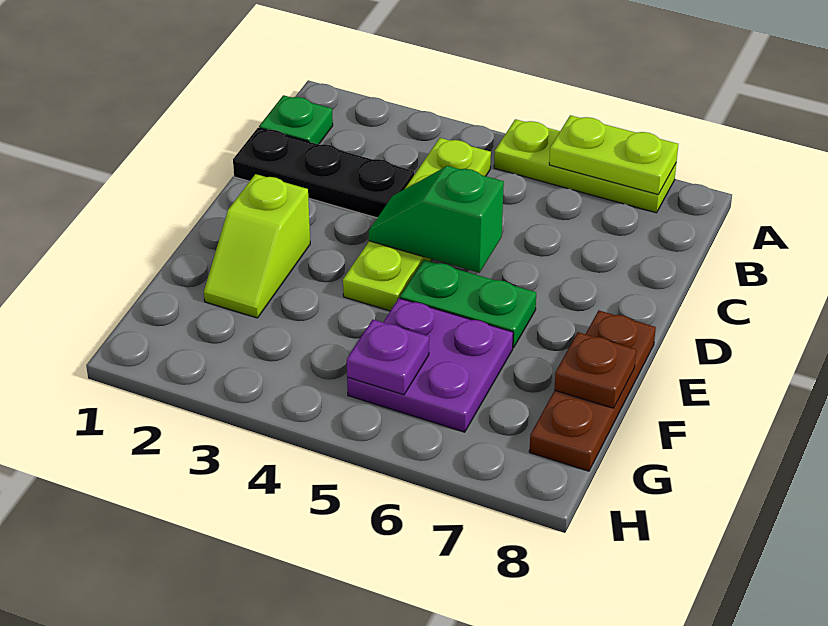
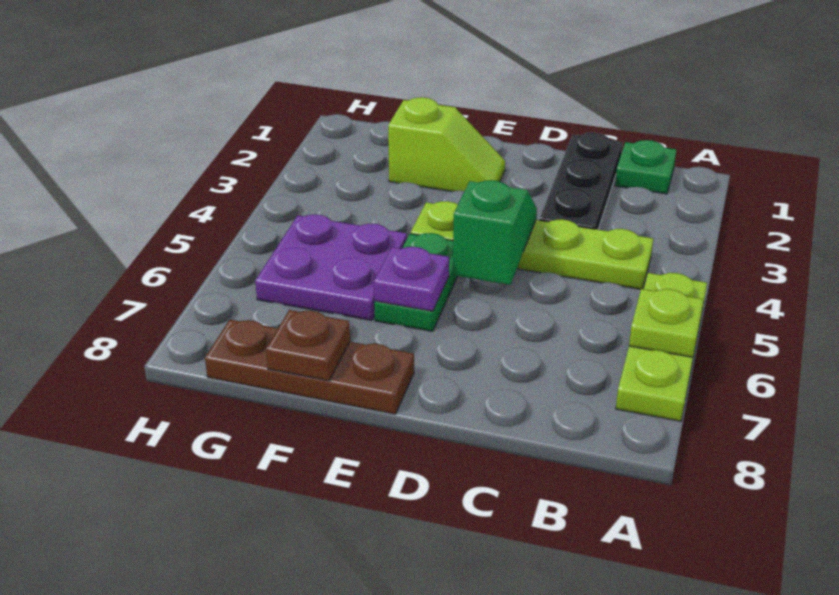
lime plate A6:A7 level 2 -> lime plate A6 level 2
lime slope E2:F2 level 1 top E -> lime slope E2:F2 level 1 top F
purple plate G5 level 2 -> purple plate E6 level 2

